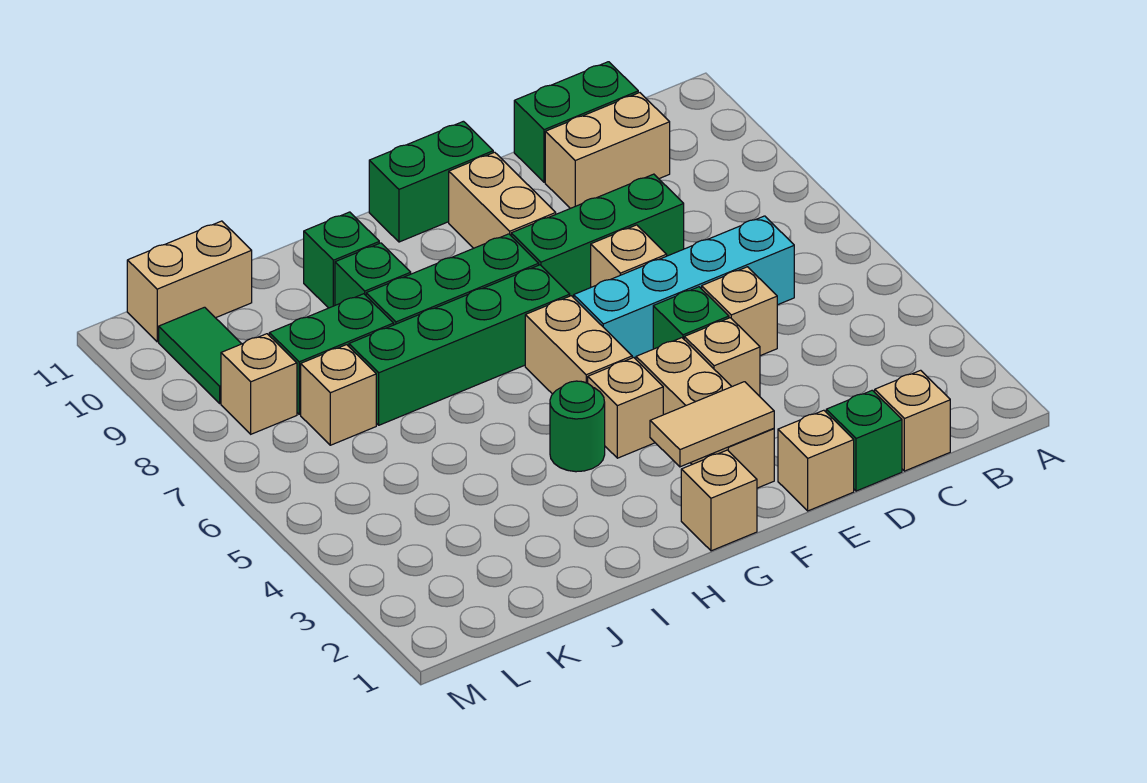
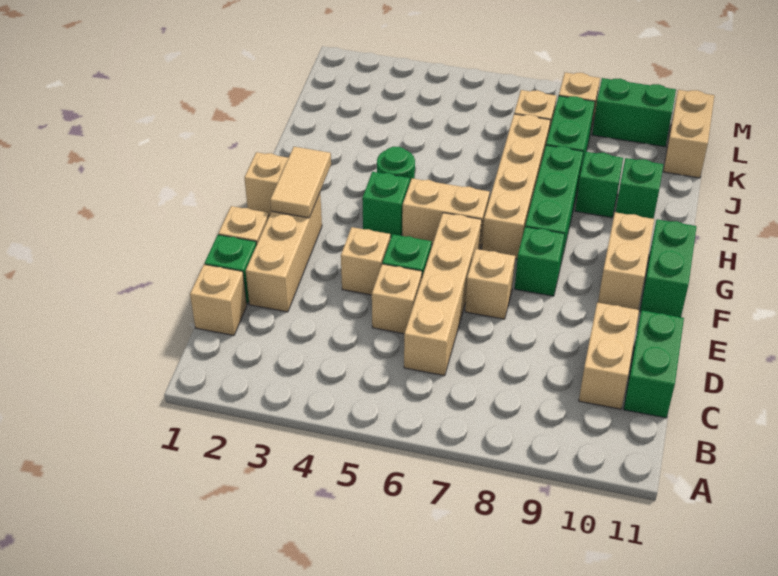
cyan brick C6:F6 level 1 -> tan brick C6:F6 level 1
green brick D8:F8 level 1 -> green brick F8 level 1
tan brick F2:F4 level 1 -> tan brick D2:F2 level 1
tan brick F9:F10 level 1 -> tan brick F10:G10 level 1
tan brick G4 level 1 -> green brick G4 level 1
green brick G7:J7 level 1 -> tan brick G7:J7 level 1
green tile L9:L10 level 1 -> green brick L9:L10 level 1

